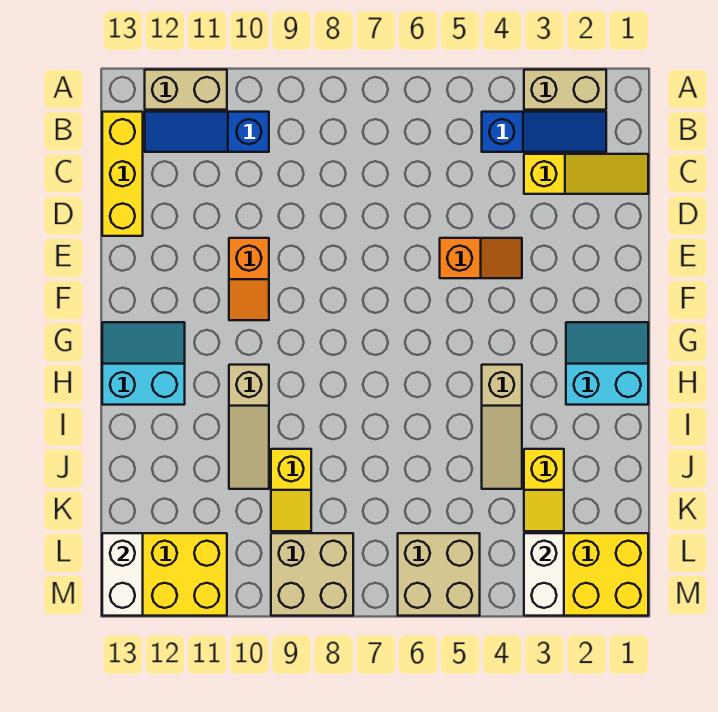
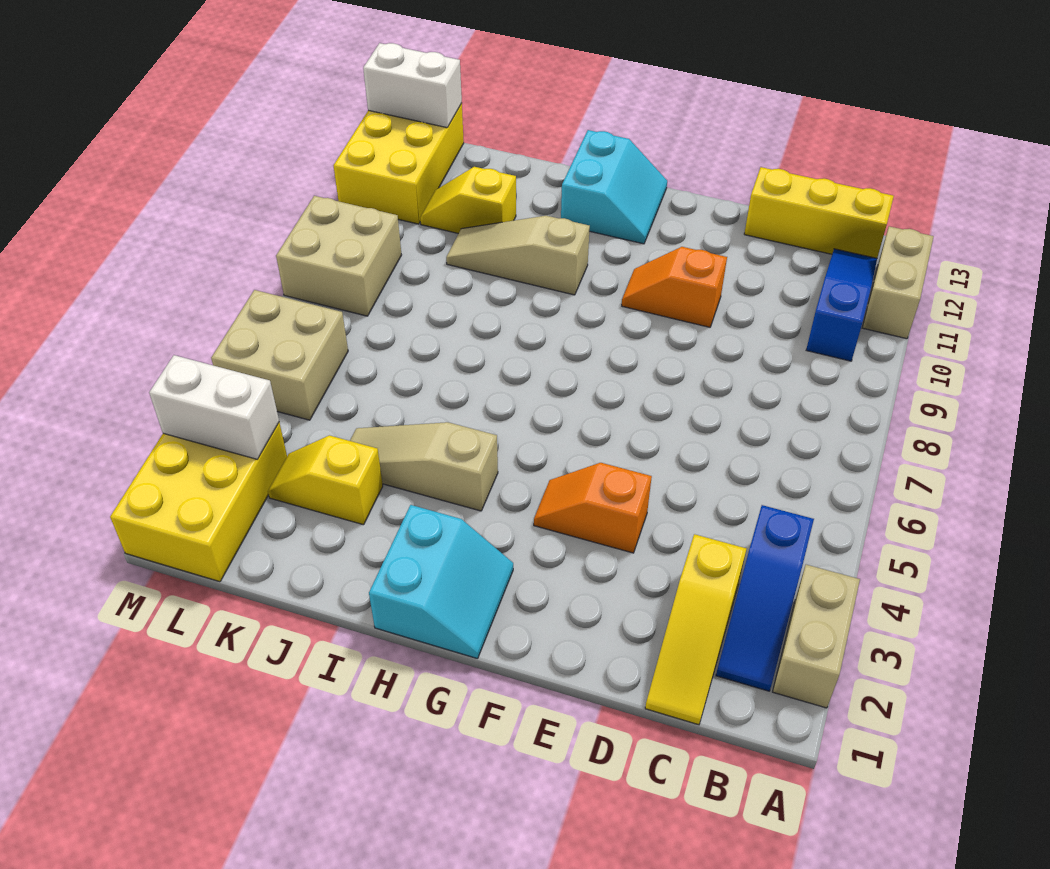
orange slope E4:E5 level 1 top 5 -> orange slope E4:F4 level 1 top E
yellow slope J9:K9 level 1 top J -> yellow slope J11:K11 level 1 top J

